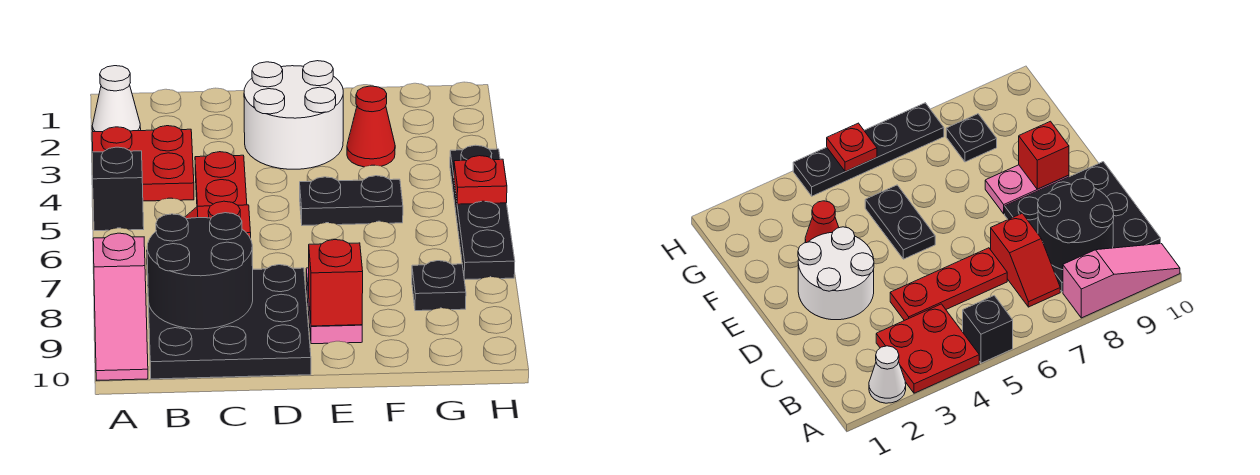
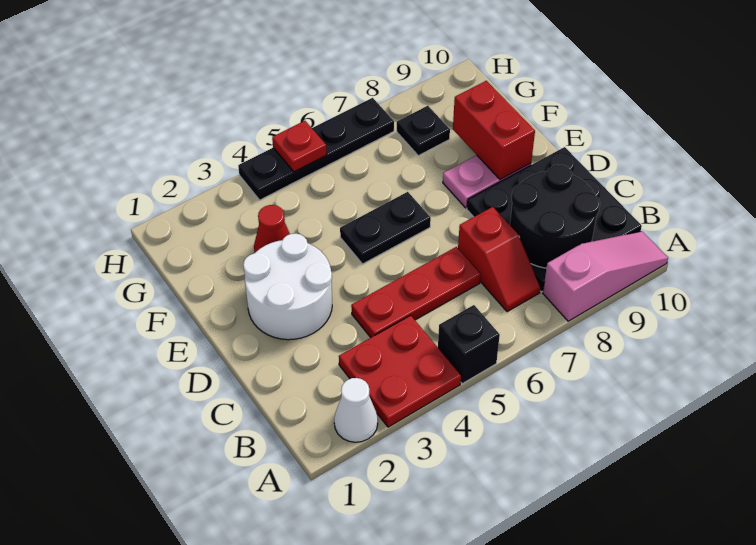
black plate E5:F5 level 1 -> black plate E5:E6 level 1
red brick E9 level 2 -> red brick E9:F9 level 2

